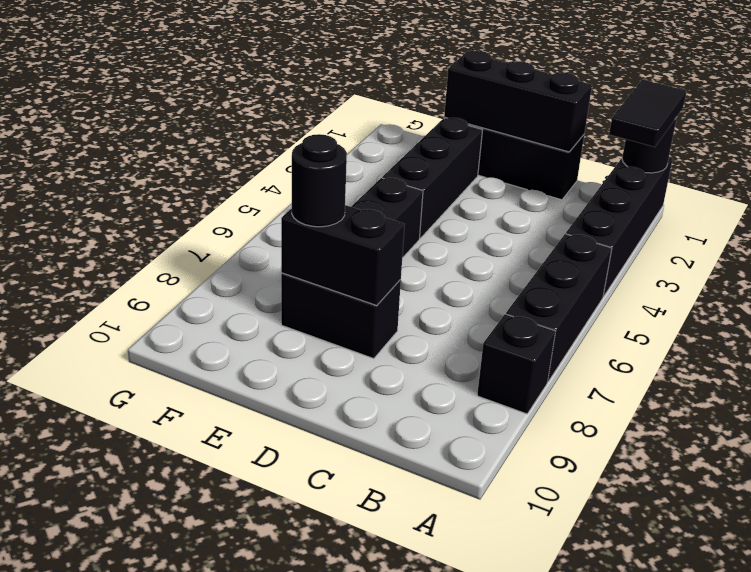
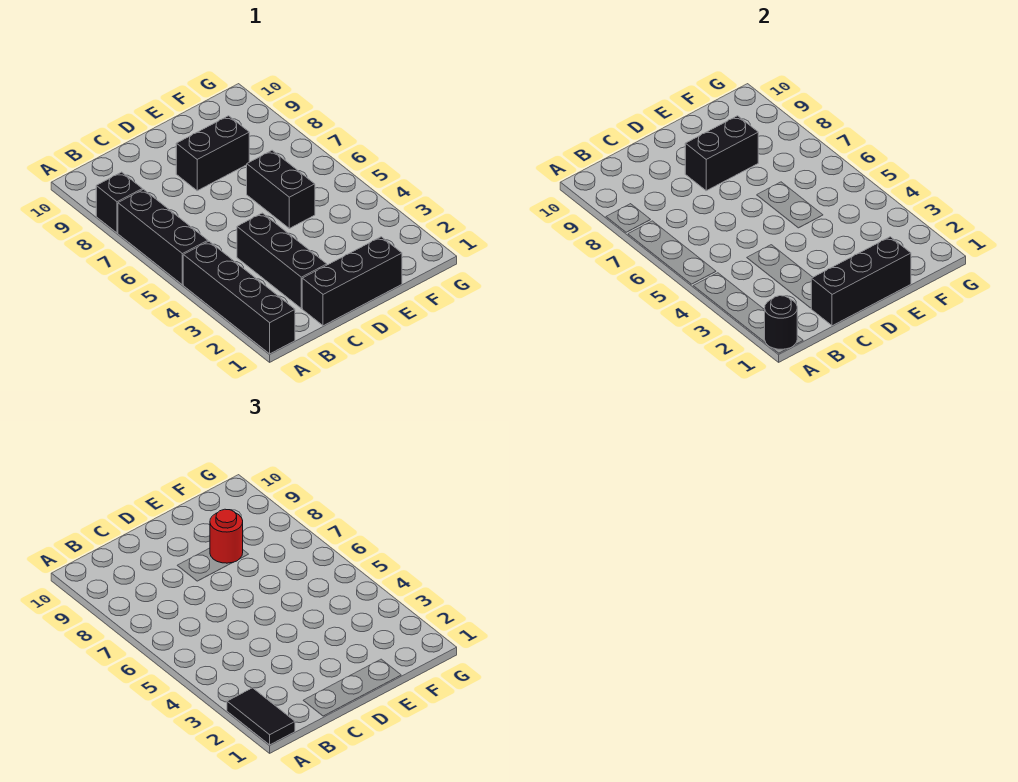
black brick E2:E4 level 1 -> black brick C2:C4 level 1
black round brick E8 level 3 -> red round brick E8 level 3

